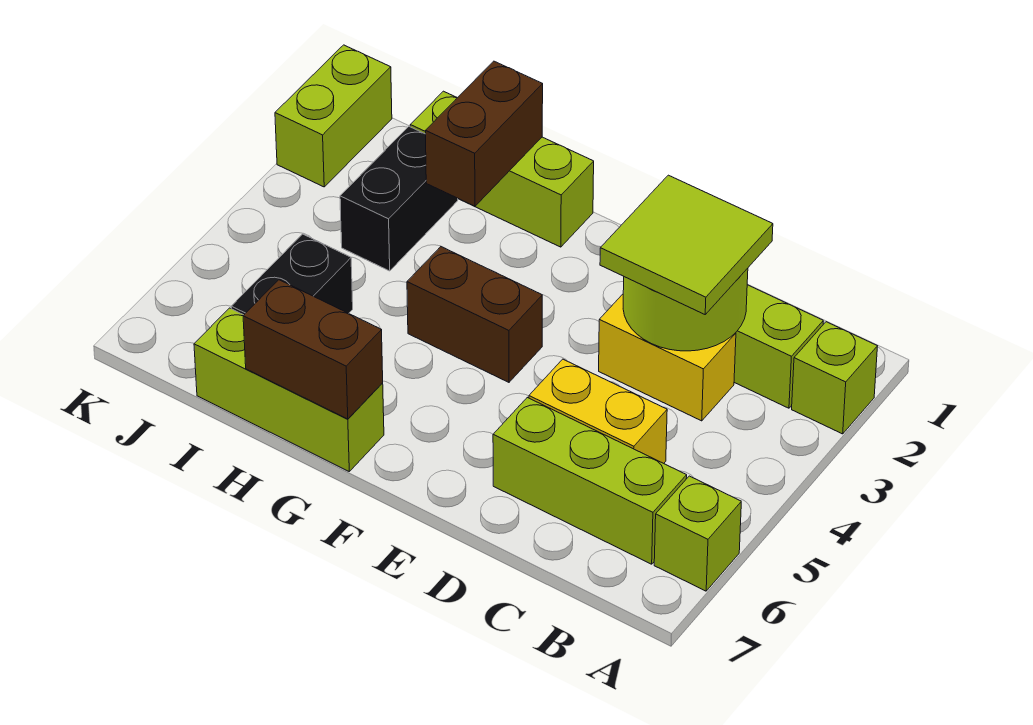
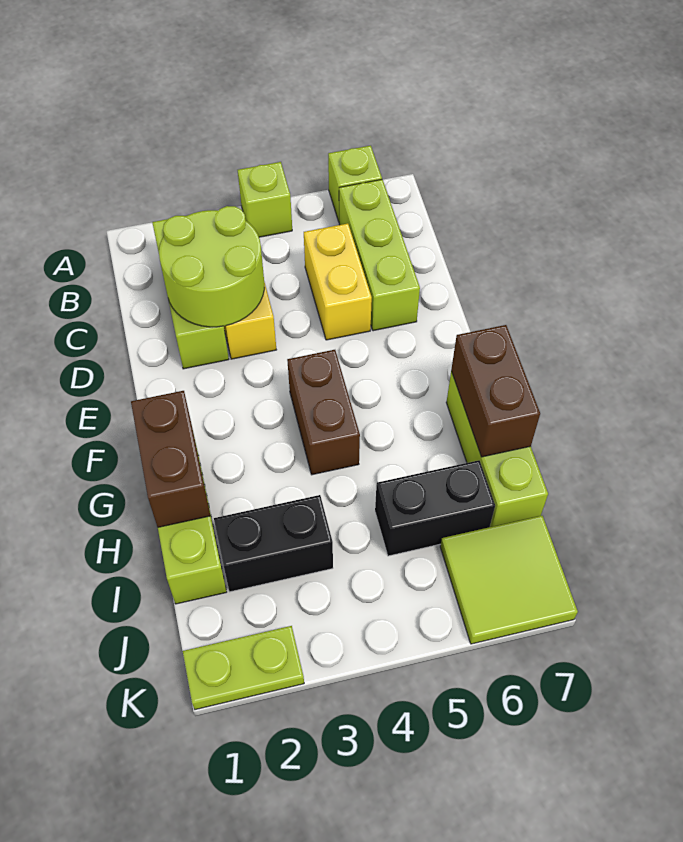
lime brick A2 level 1 -> lime brick A4 level 1
lime tile C2:D3 level 3 -> lime tile J6:K7 level 1
brown brick H1:H2 level 2 -> brown brick G1:H1 level 2
lime brick K1:K2 level 1 -> lime plate K1:K2 level 1

